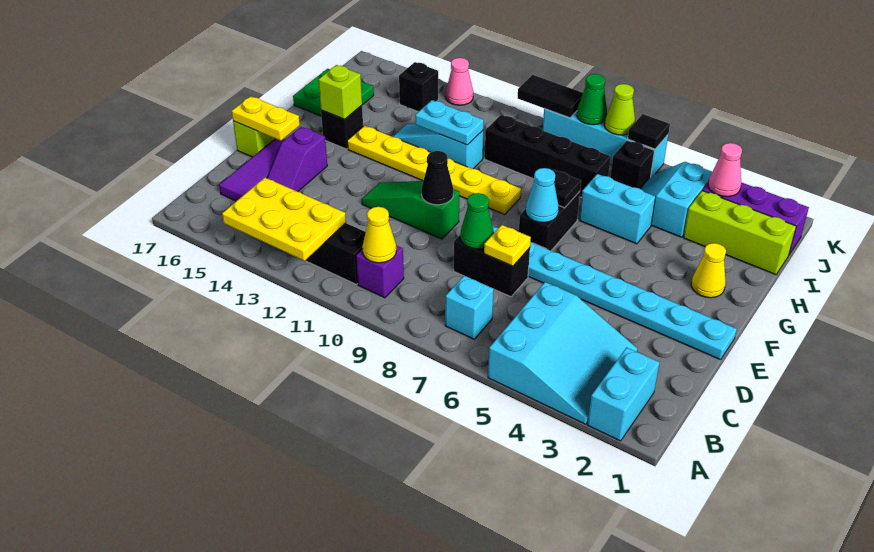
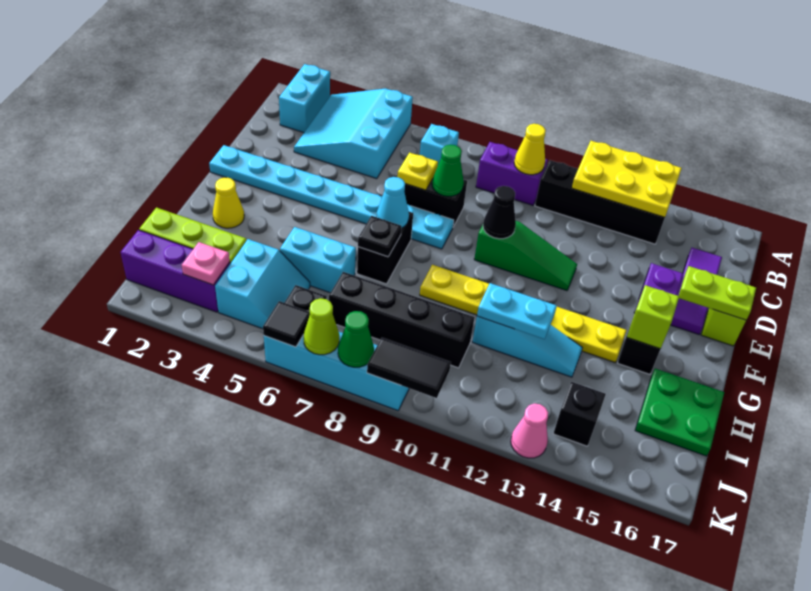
purple brick B10 level 1 -> purple brick B9:B10 level 1
yellow plate E16:E17 level 2 -> lime plate E16:E17 level 2
pink cone J3 level 2 -> pink plate J3 level 2

